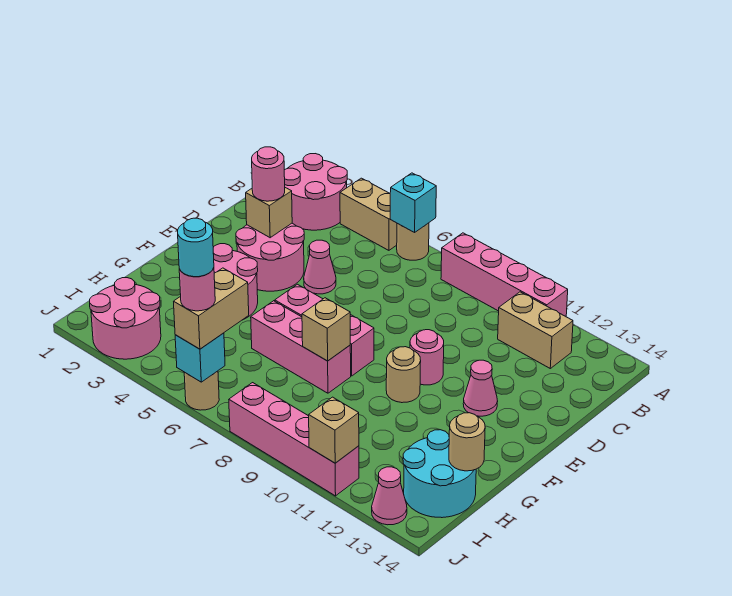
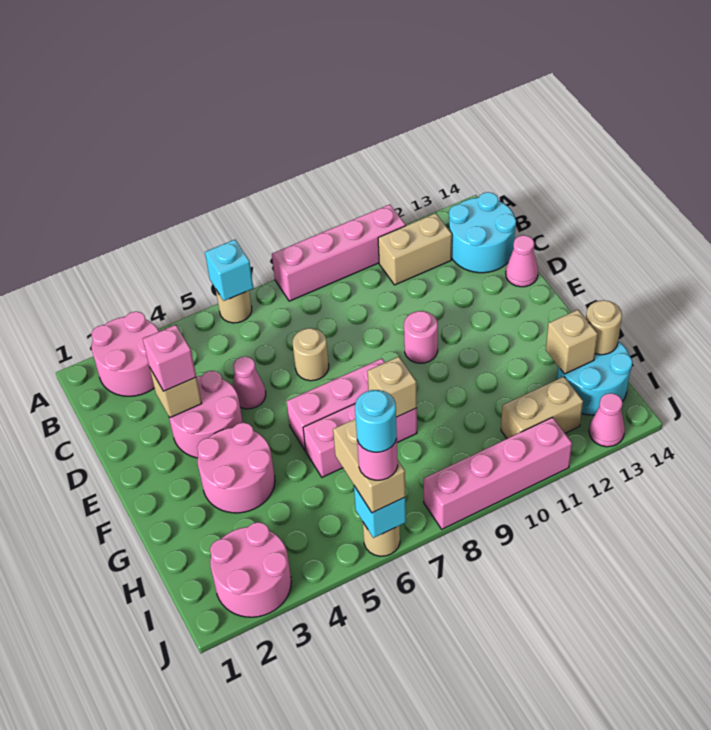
tan brick A4:A5 level 1 -> tan brick I11:I12 level 1
none -> cyan round brick B13:C14 level 1
pink round brick D3 level 3 -> pink brick D3 level 3
pink cone E12 level 1 -> pink cone D14 level 1
tan round brick F10 level 1 -> tan round brick D7 level 1
tan brick J11 level 2 -> tan brick H13 level 2

